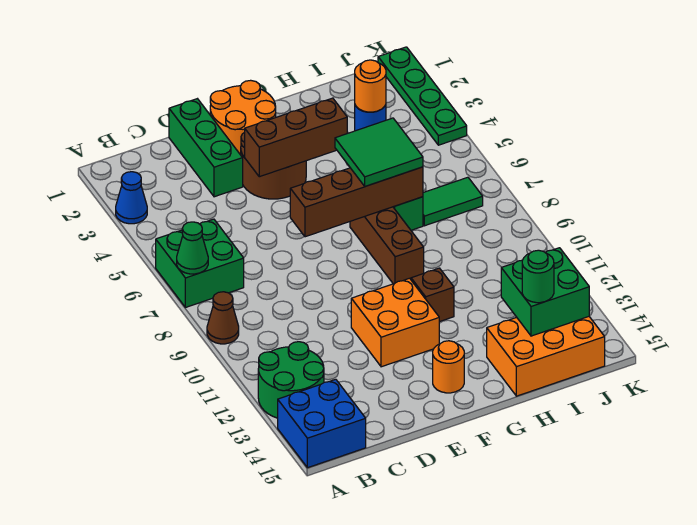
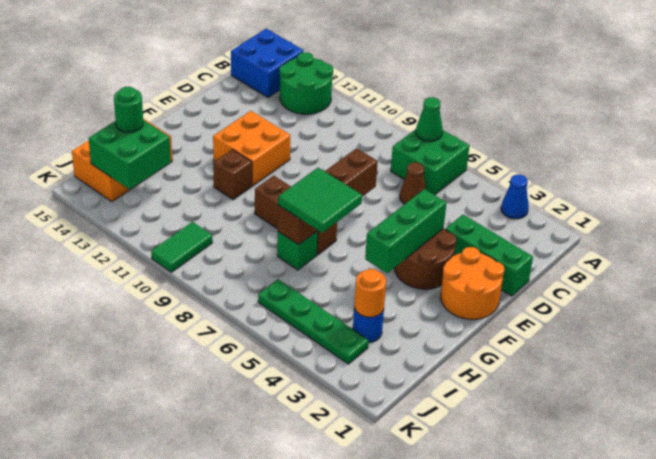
brown cone A9 level 1 -> brown cone C6 level 1
brown brick E4:G4 level 2 -> green brick E4:G4 level 2
orange round brick F14 level 1 -> none
green tile I7:J7 level 1 -> green tile J10:K10 level 1
green plate K1:K4 level 1 -> green plate J3:J6 level 1

